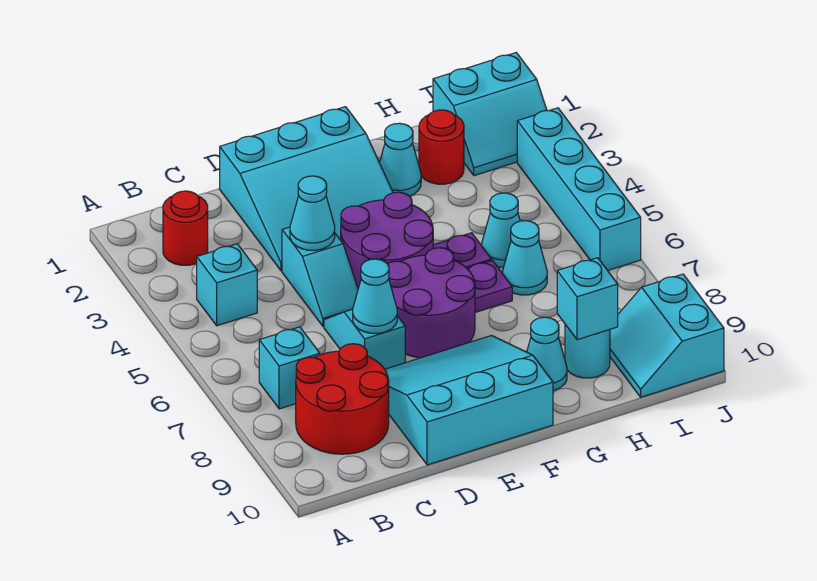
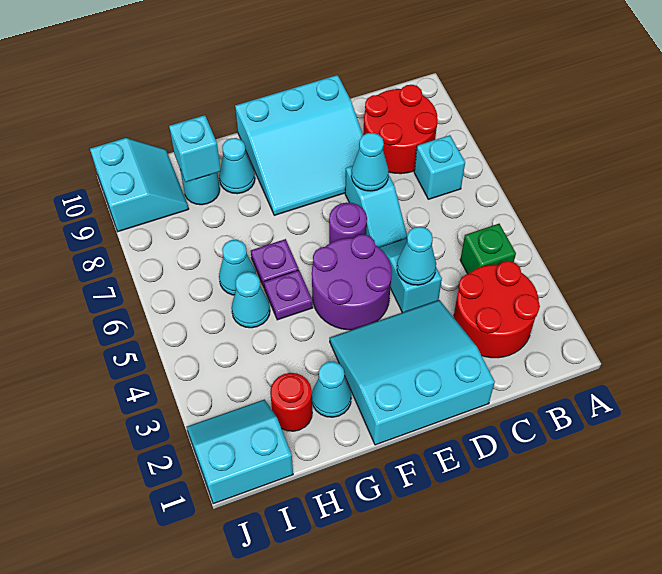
red round brick B2 level 1 -> red round brick B2:C3 level 1
cyan brick B4 level 1 -> green brick B4 level 1
purple round brick E6:F7 level 1 -> purple round brick E6 level 1
cyan brick J3:J6 level 1 -> none

